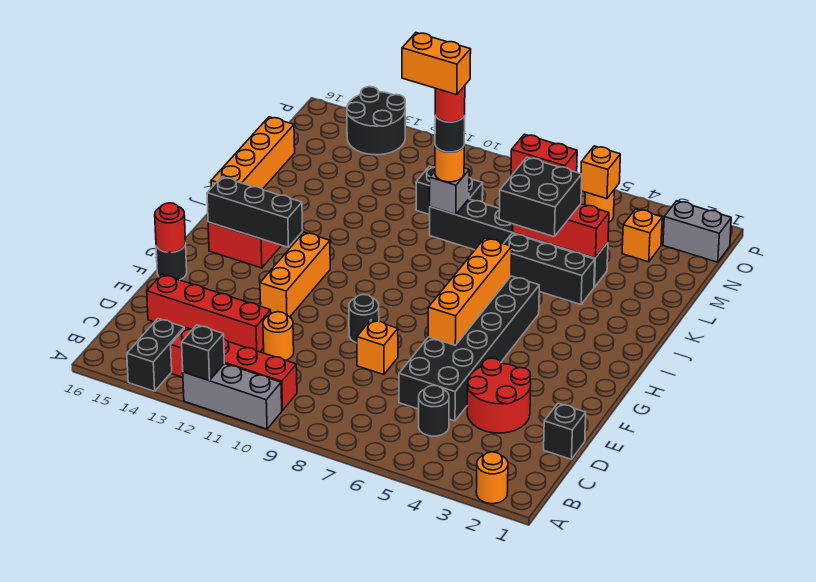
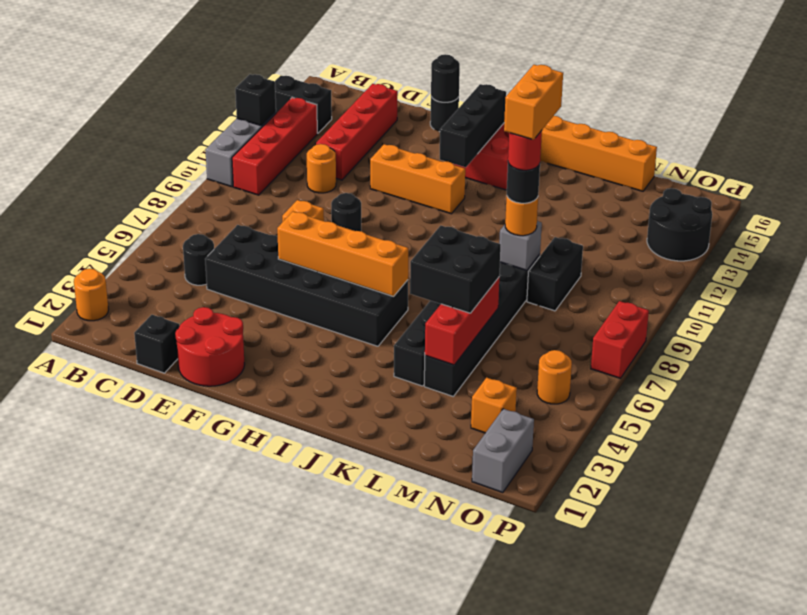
red round brick D3:E4 level 1 -> red round brick E1:F2 level 1
red round brick F16 level 2 -> black round brick F16 level 2
orange brick O5 level 2 -> none

